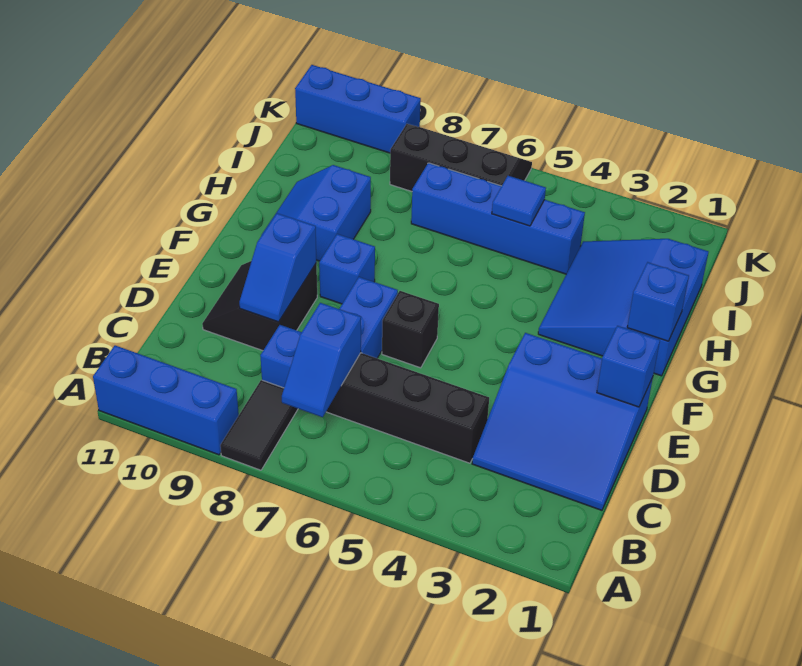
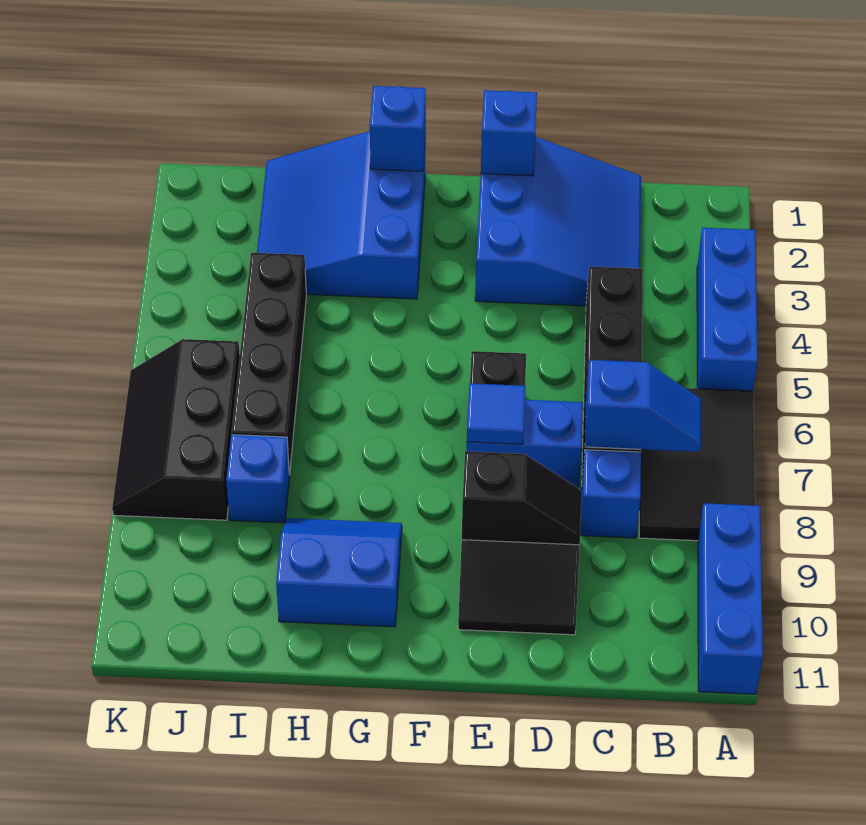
black tile A8:B8 level 1 -> black tile A6:B8 level 1
blue slope D9:E9 level 2 top E -> black slope D9:E9 level 2 top E
blue brick F8 level 1 -> blue brick I8 level 1
blue slope G1:I3 level 1 top 1 -> blue slope G1:I3 level 1 top G
blue slope G9:H10 level 1 top 9 -> blue slope G9:H10 level 1 top 10
blue brick I4:I7 level 1 -> black brick I4:I7 level 1
blue tile I5 level 2 -> blue tile E7 level 2
blue brick K9:K11 level 1 -> blue brick A3:A5 level 1

